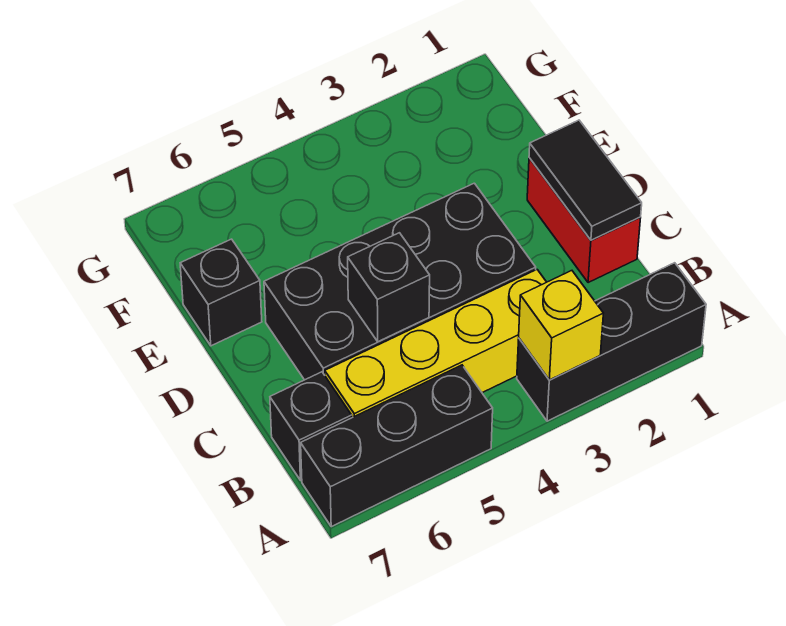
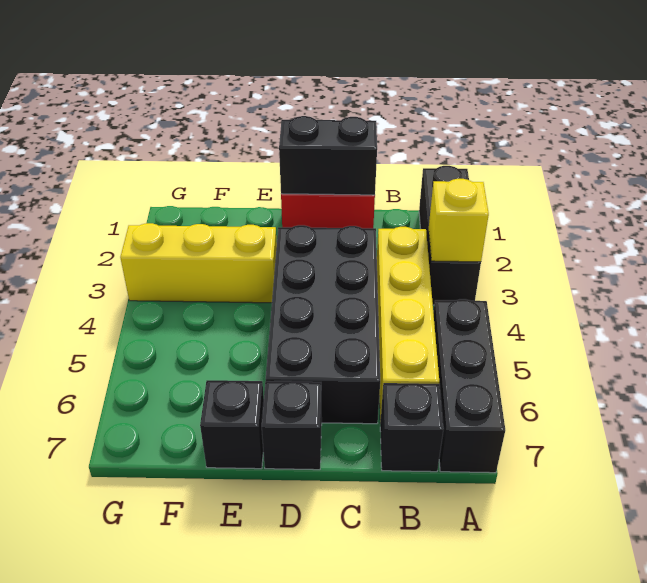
black tile C1:D1 level 2 -> black brick C1:D1 level 2
black brick C5 level 2 -> black brick D7 level 1
none -> yellow brick E3:G3 level 1

